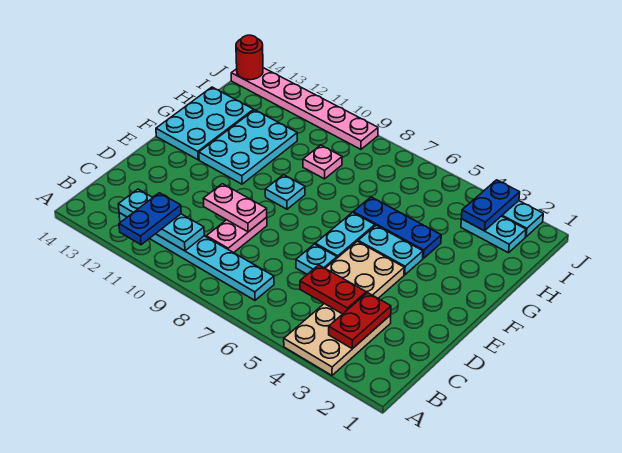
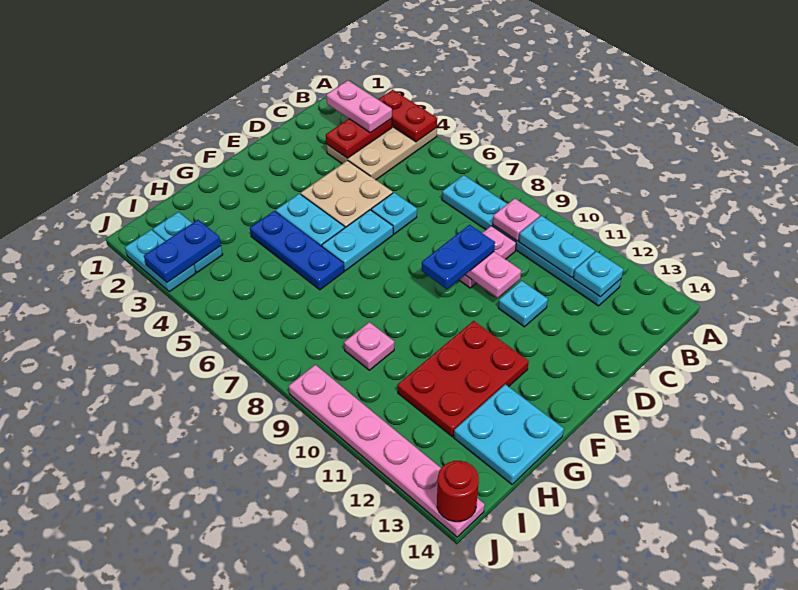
blue plate A11:B11 level 3 -> blue plate D9:E9 level 3
none -> pink plate B2:B3 level 3
none -> pink plate B9 level 2
red plate C4:C5 level 2 -> red plate A3:A4 level 2
cyan plate F9 level 1 -> cyan plate D11 level 1
cyan plate F11:H12 level 1 -> red plate F11:H12 level 1
cyan plate F13:H14 level 1 -> cyan plate G13:H14 level 1

